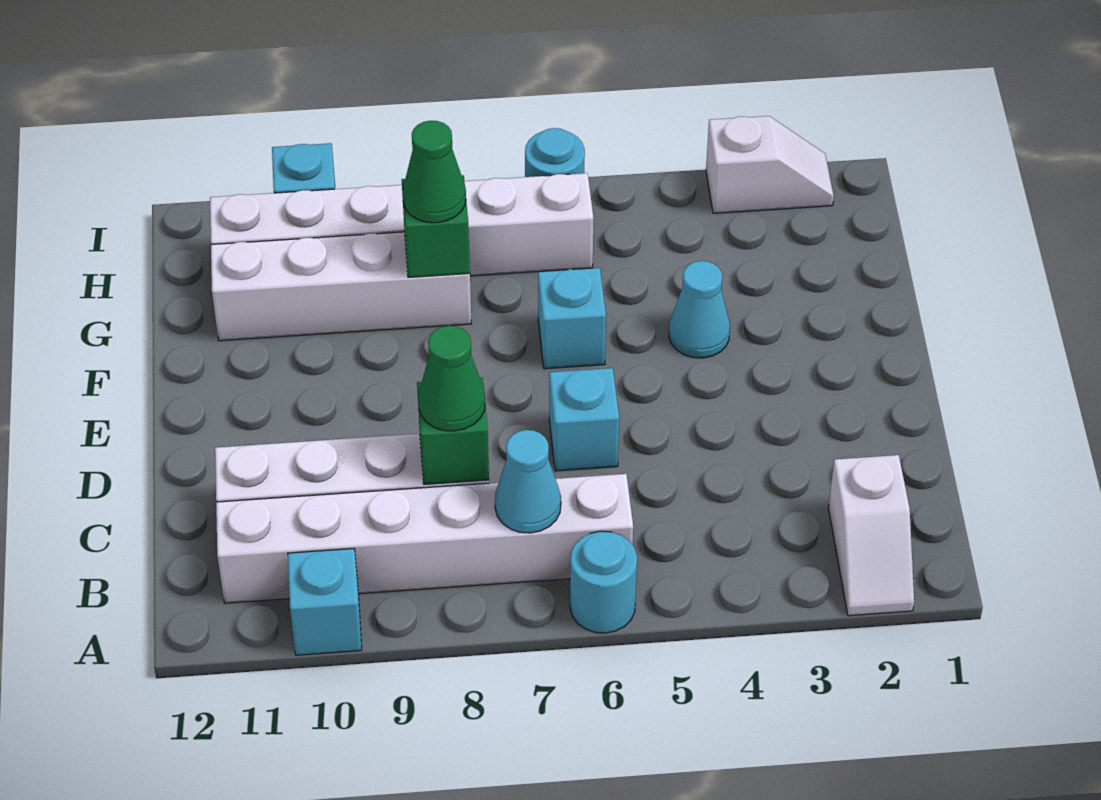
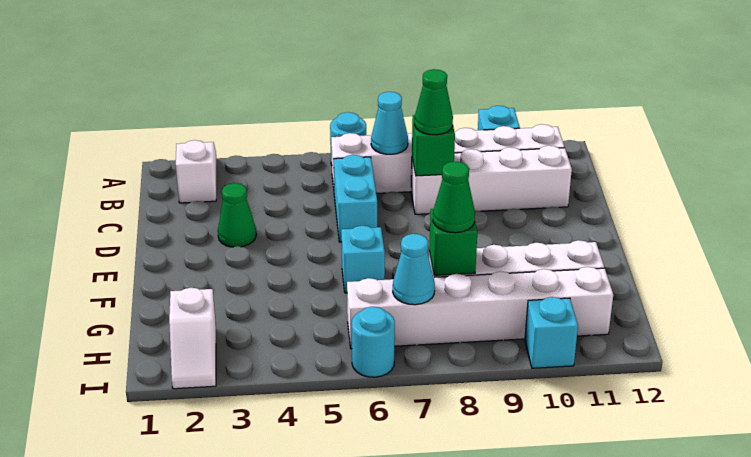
none -> green cone D3 level 1
cyan brick D6 level 1 -> cyan brick C6:D6 level 1
cyan cone F4 level 1 -> cyan cone H7 level 2
white slope I2:I3 level 1 top 3 -> white slope H2:I2 level 1 top H

